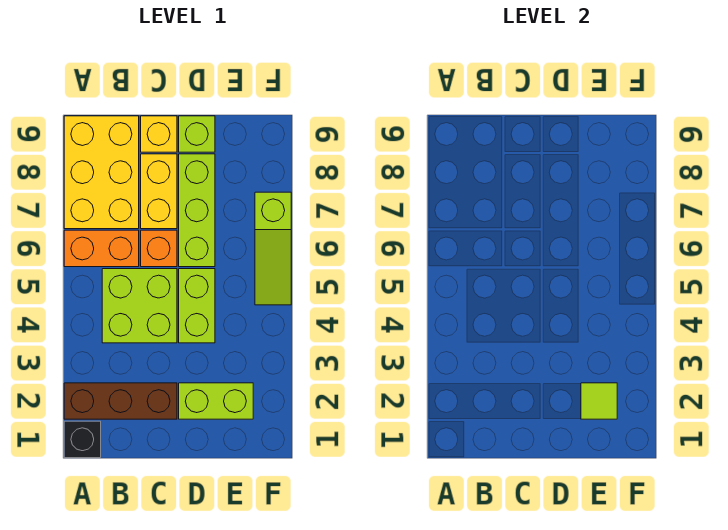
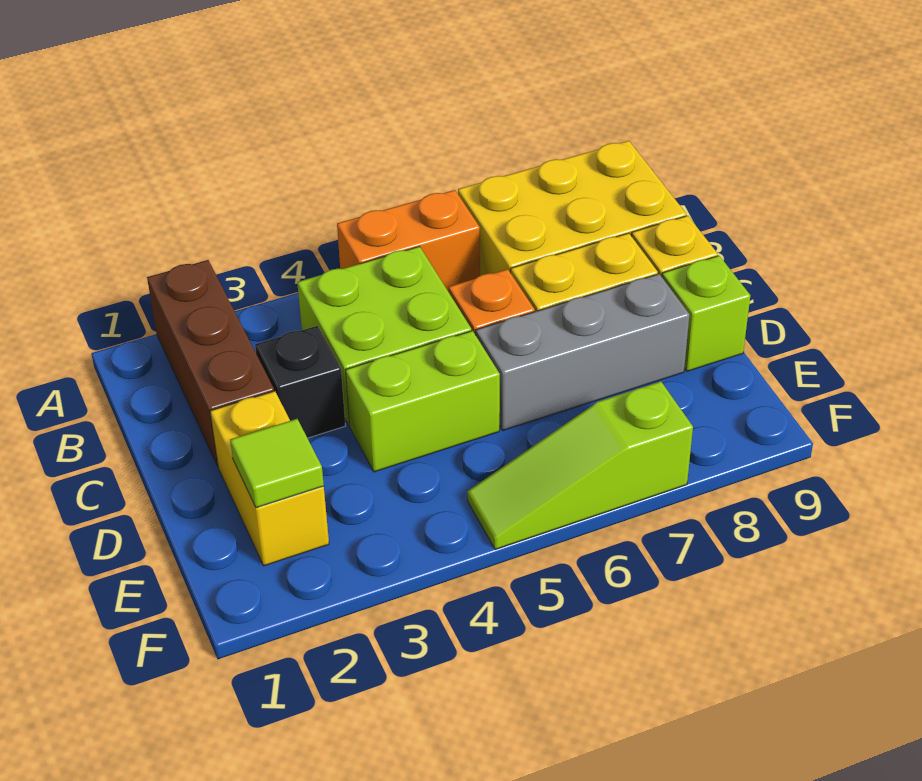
black brick A1 level 1 -> black brick C3 level 1
orange brick A6:B6 level 1 -> orange brick A5:A6 level 1
lime brick D2:E2 level 1 -> yellow brick D2:E2 level 1
lime brick D6:D8 level 1 -> grey brick D6:D8 level 1

